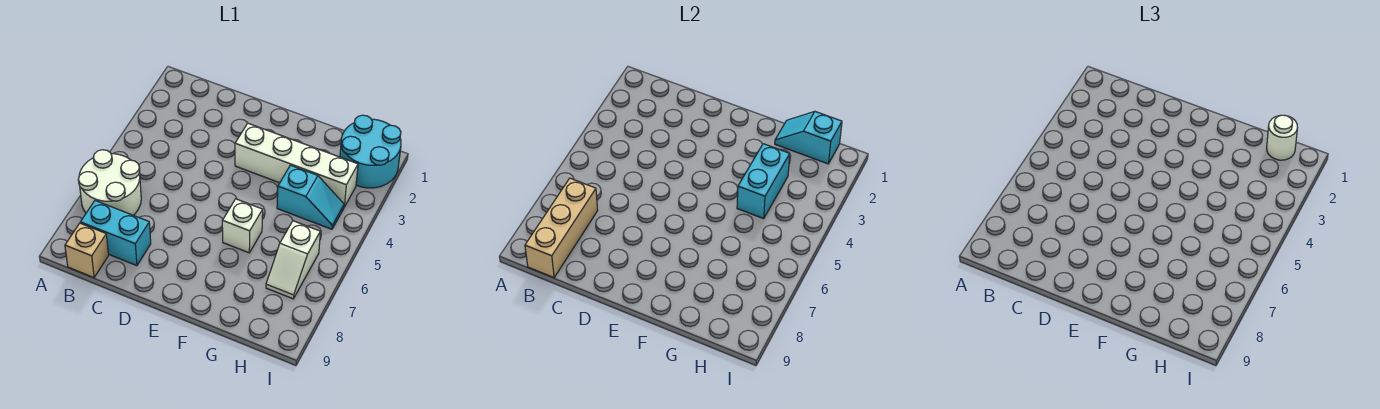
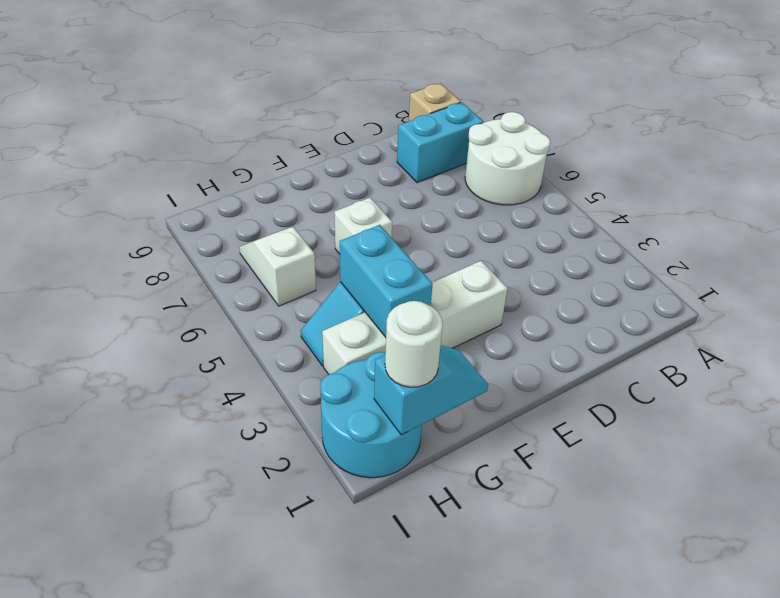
tan brick B7:B9 level 2 -> none

